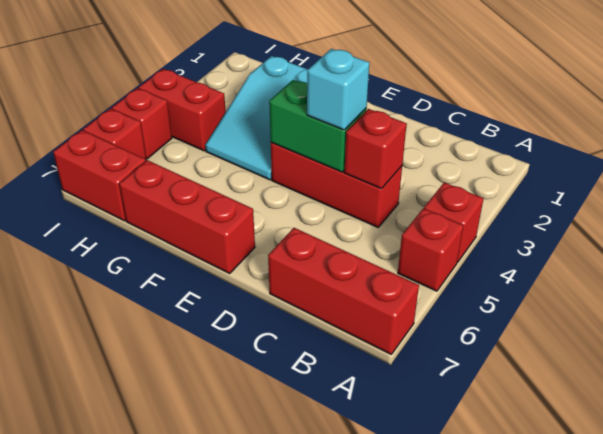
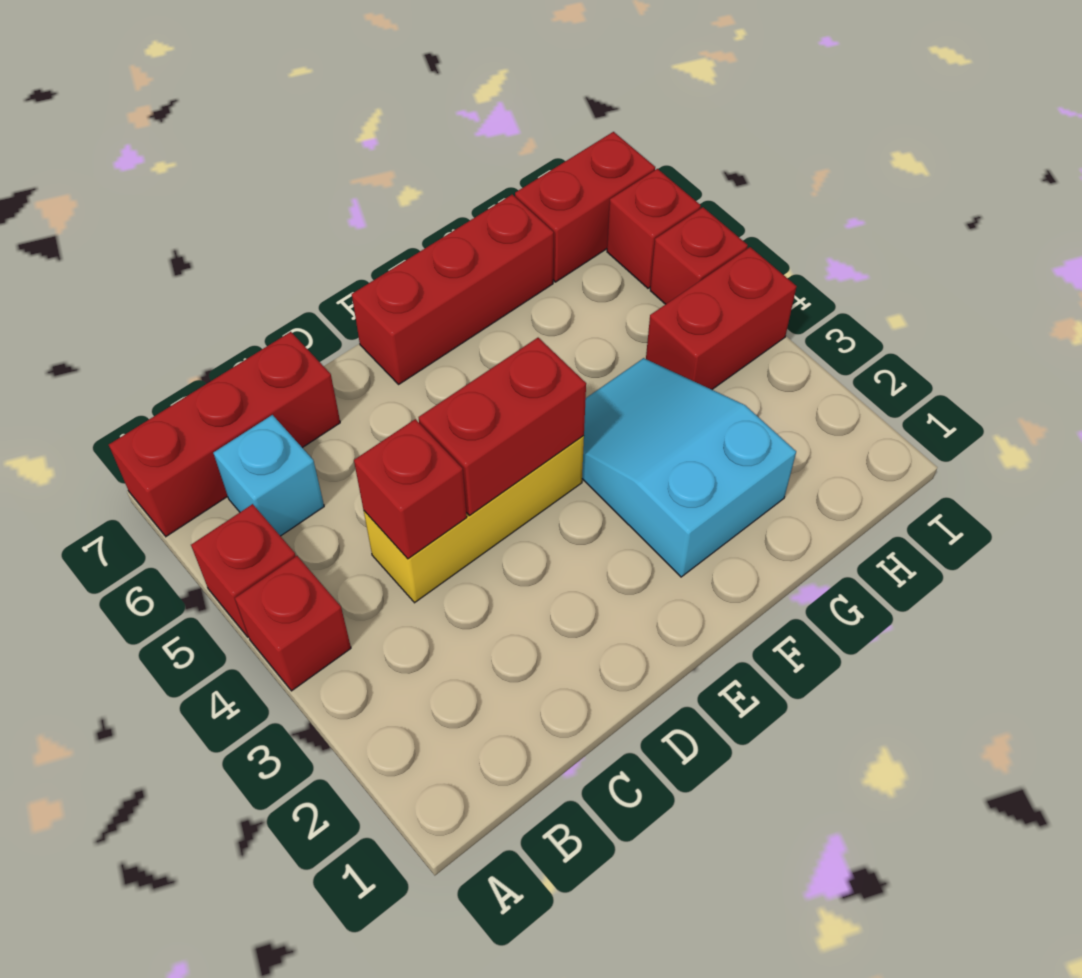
red brick C4:E4 level 1 -> yellow brick C4:E4 level 1
green brick D4:E4 level 2 -> red brick D4:E4 level 2
cyan brick D4 level 3 -> cyan brick B6 level 1

